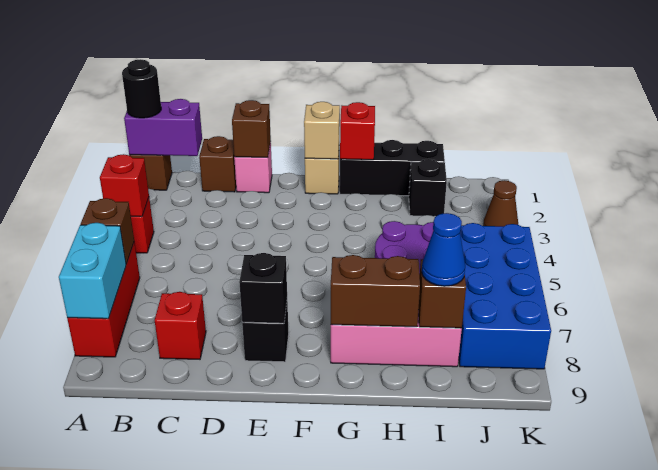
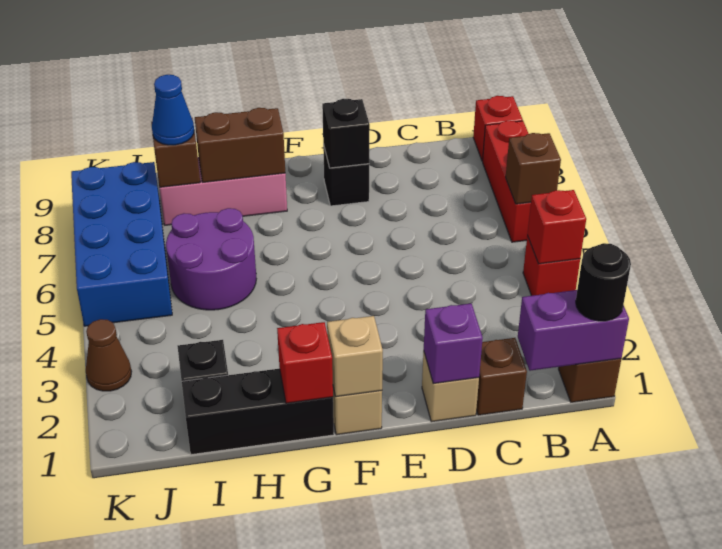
cyan brick A7:A8 level 2 -> none
red brick C8 level 1 -> red brick A9 level 1
pink brick D1 level 1 -> tan brick D1 level 1
brown brick D1 level 2 -> purple brick D1 level 2

